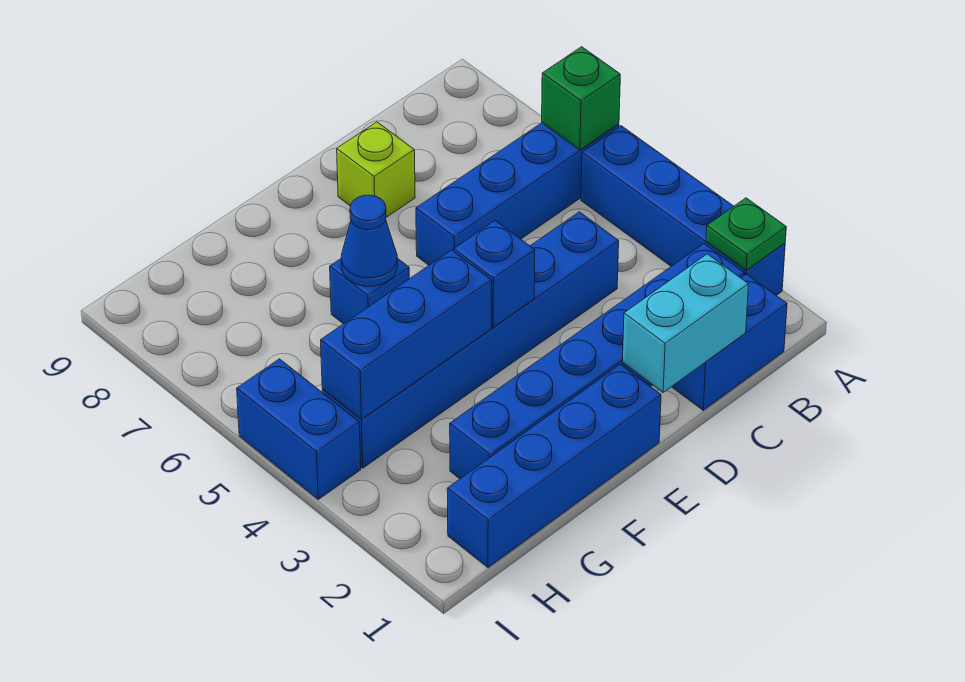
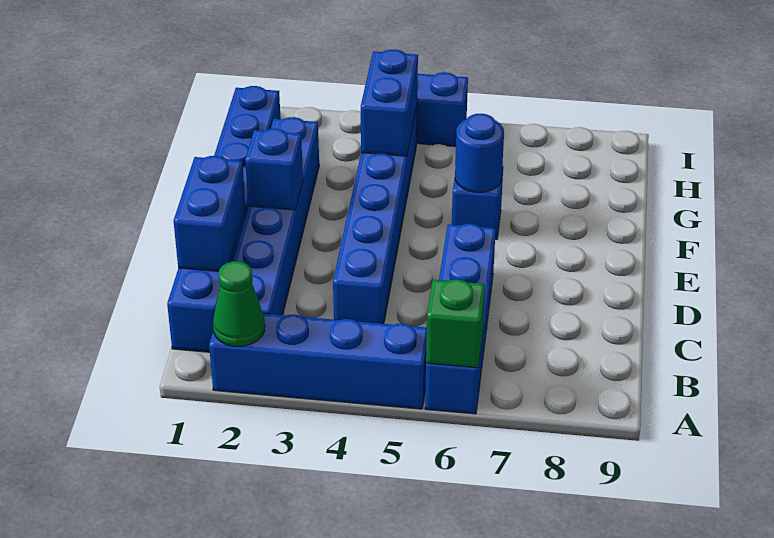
green plate A2 level 2 -> green cone A2 level 2
cyan brick C1:D1 level 2 -> blue brick C1:D1 level 2
lime brick D8 level 1 -> none
blue brick E4 level 2 -> blue brick E2 level 2
blue brick F4:H4 level 2 -> blue brick G4:H4 level 2
blue cone F6 level 2 -> blue round brick F6 level 2

